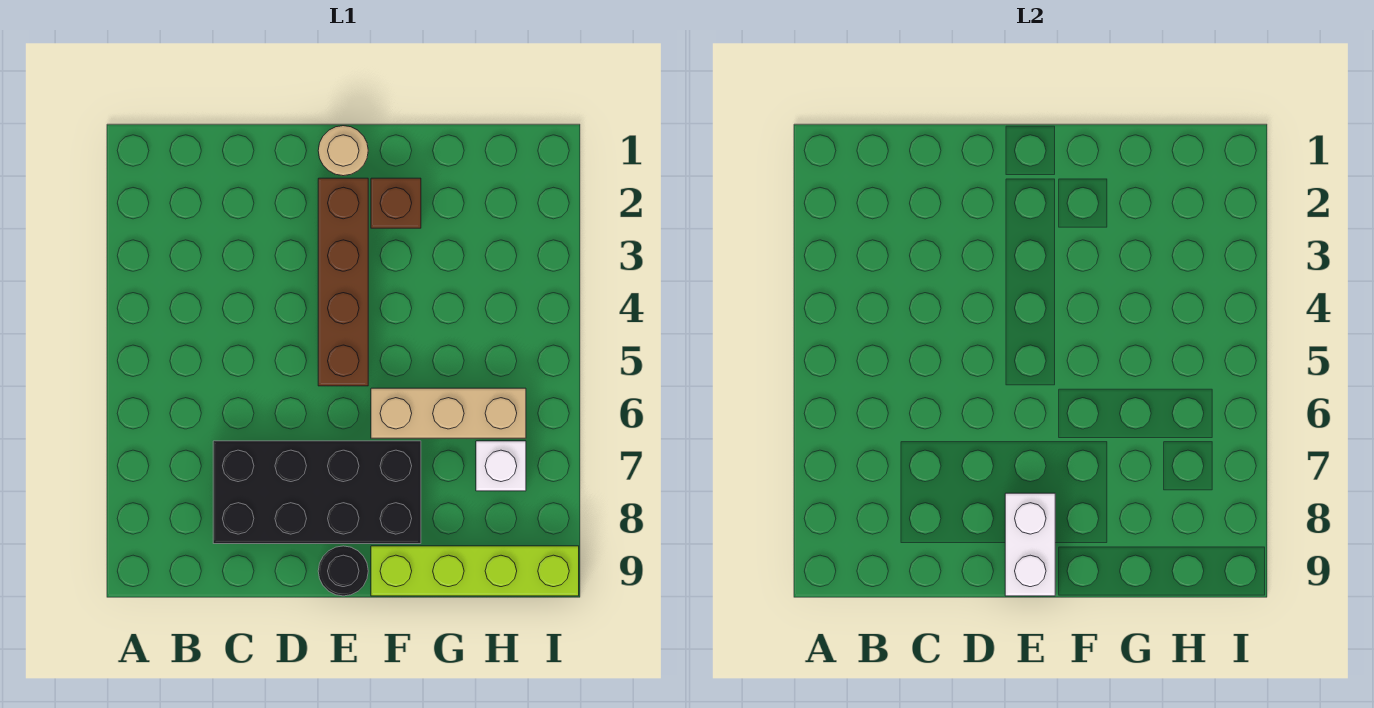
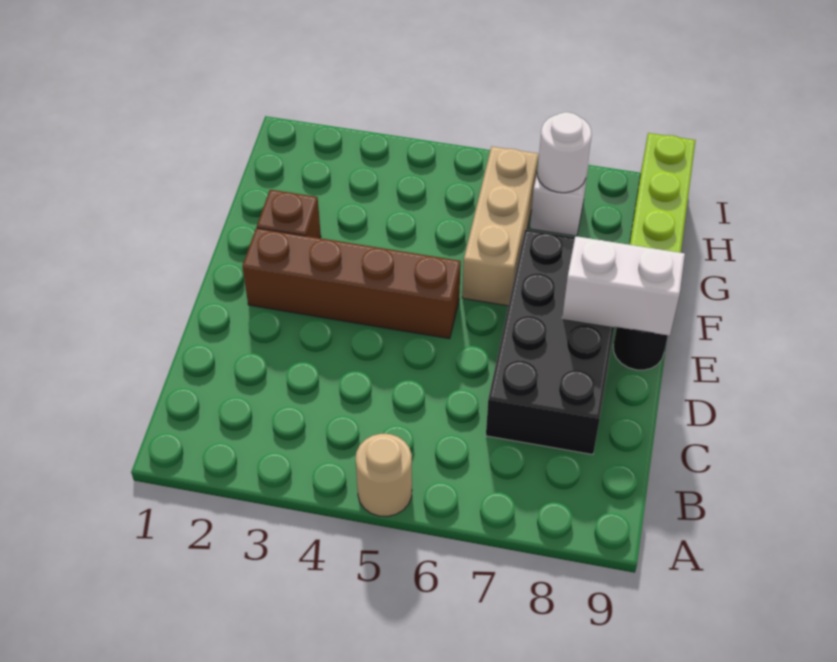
tan round brick E1 level 1 -> tan round brick A5 level 1
none -> white round brick H7 level 2

